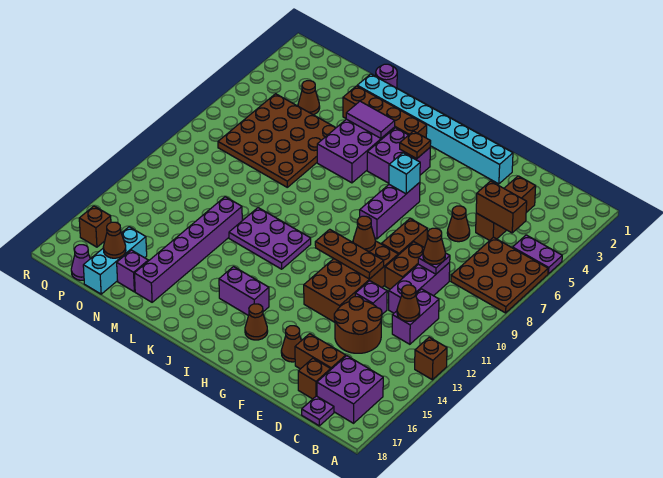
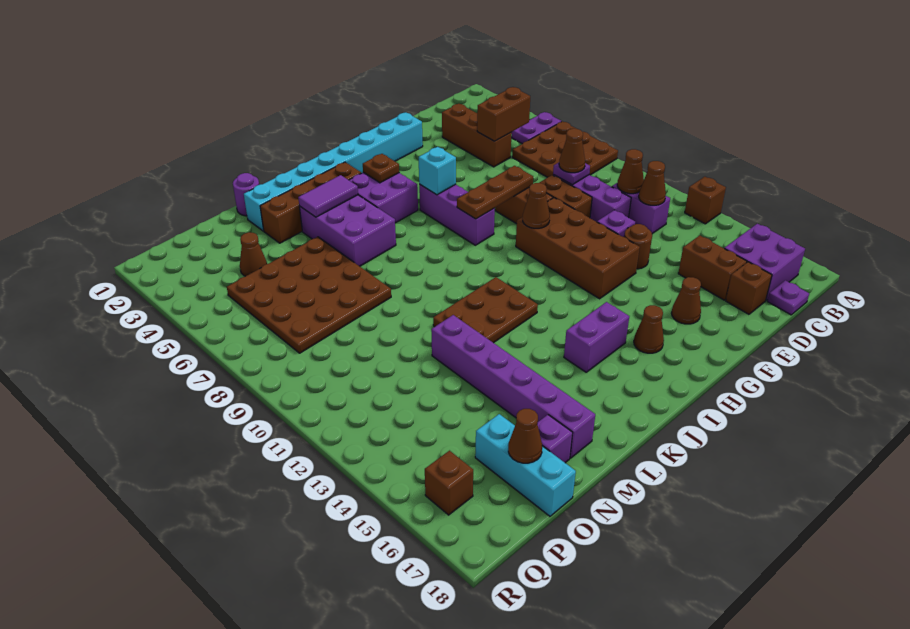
brown round brick D13:E14 level 1 -> brown round brick E13 level 1
brown brick D16:E16 level 1 -> brown brick D15:D16 level 1
brown cone E6 level 1 -> brown cone C11 level 2
brown plate F11:H11 level 2 -> brown plate F8:H8 level 2
purple plate J11:L12 level 1 -> brown plate J11:L12 level 1
purple cone P18 level 1 -> none

